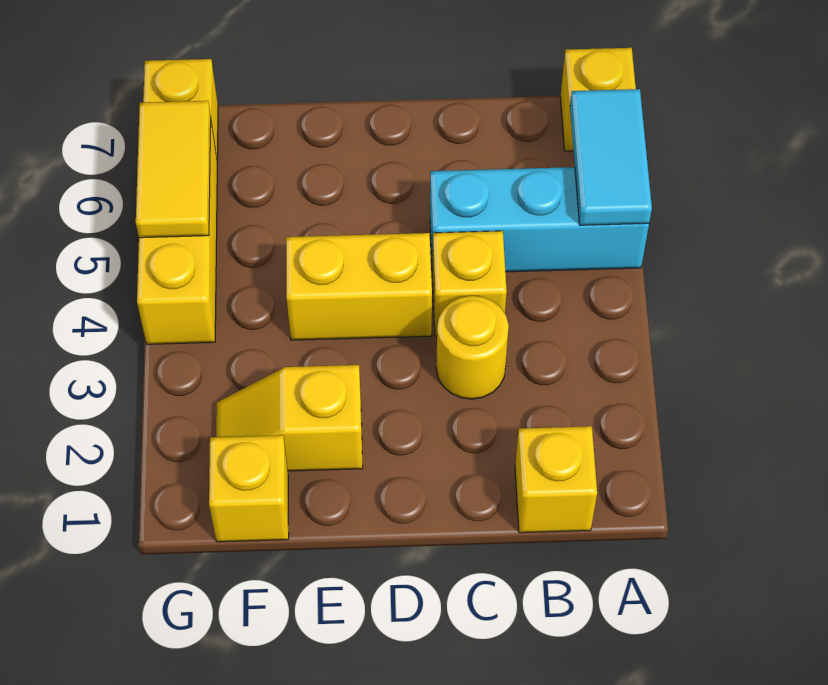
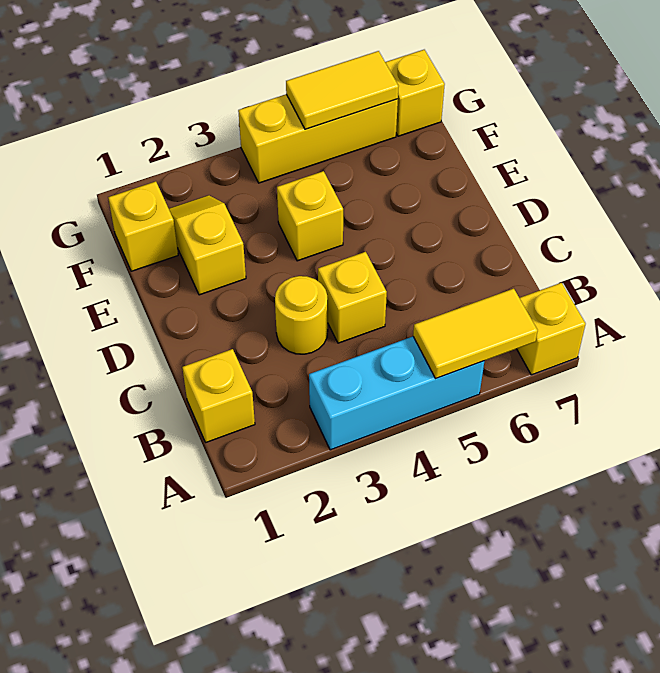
cyan brick A5:C5 level 1 -> cyan brick A3:A5 level 1
cyan tile A5:A6 level 2 -> yellow tile A5:A6 level 2
yellow brick D4:E4 level 1 -> yellow brick E4 level 1

